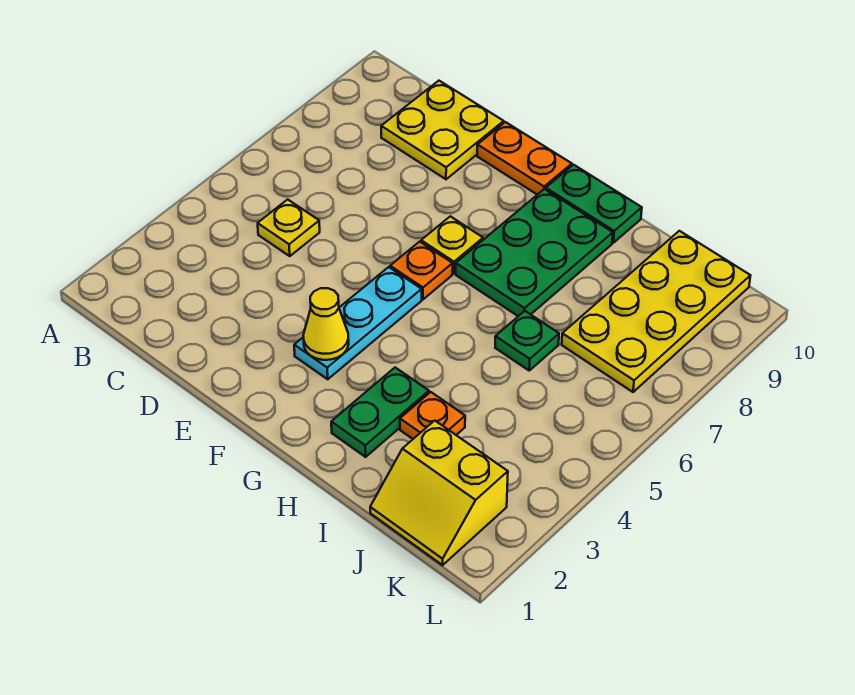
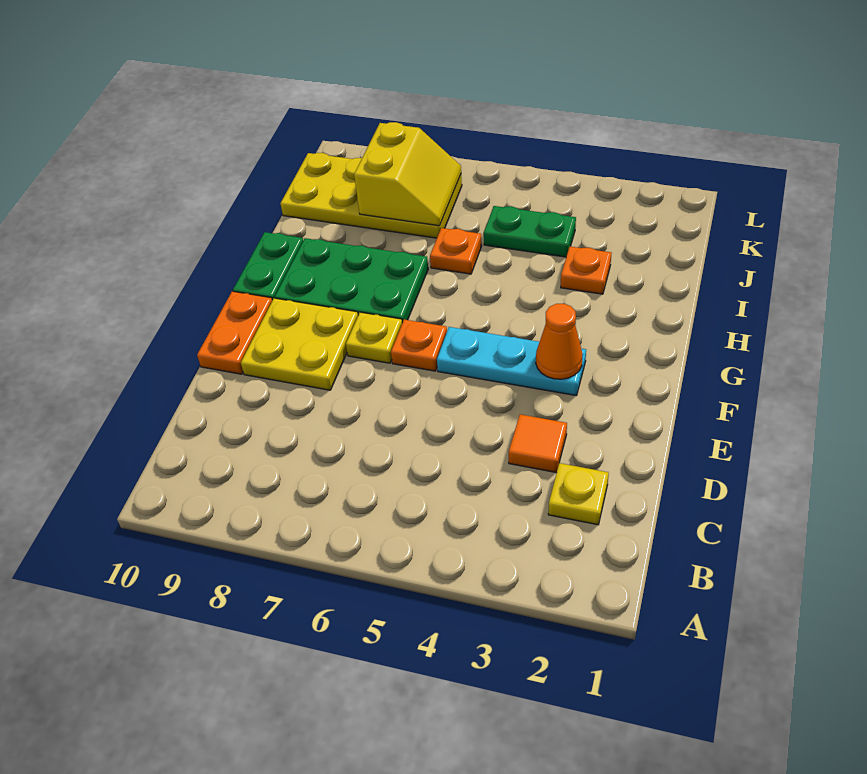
yellow plate C5 level 1 -> yellow plate C2 level 1
yellow plate C9:D10 level 1 -> yellow plate E8:F9 level 1
none -> orange tile D3 level 1
yellow cone F3 level 2 -> orange cone F3 level 2
green plate H2:H3 level 1 -> green plate J4:J5 level 1
green plate I6 level 1 -> orange plate I6 level 1
yellow slope J1:K2 level 1 top 2 -> yellow slope J7:K8 level 2 top 8

